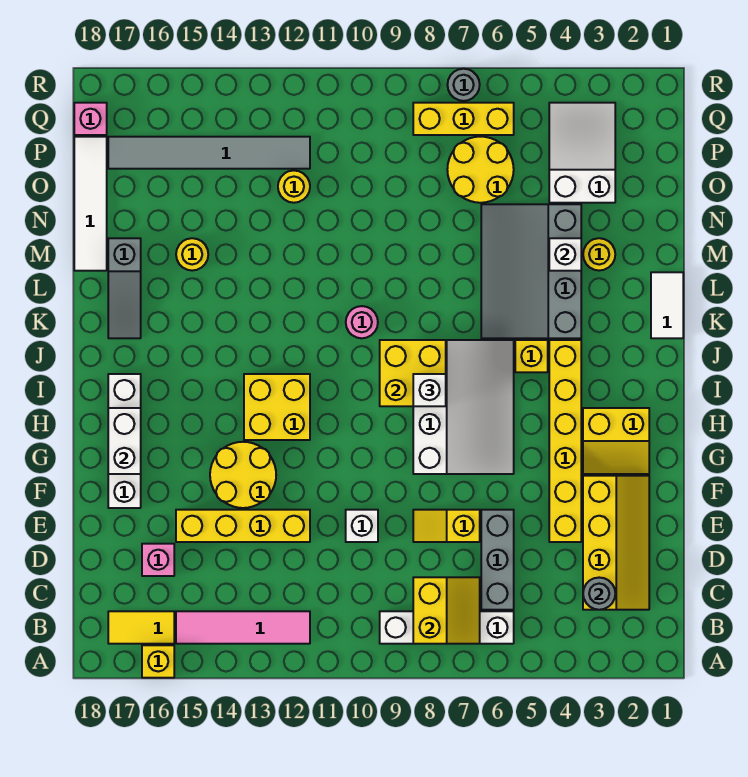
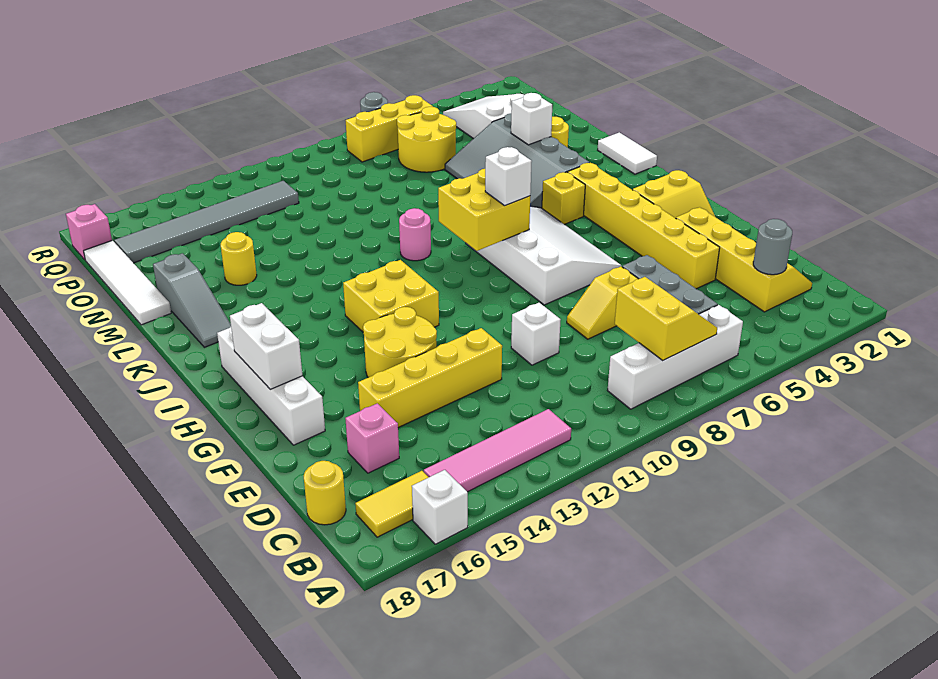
yellow brick A16 level 1 -> white brick A16 level 1
yellow round brick O12 level 1 -> yellow round brick C18 level 1

